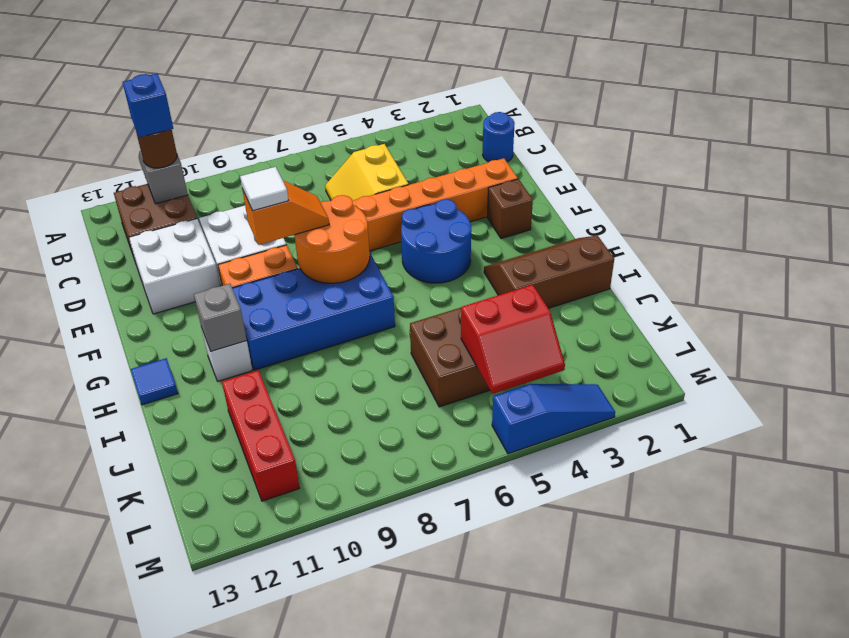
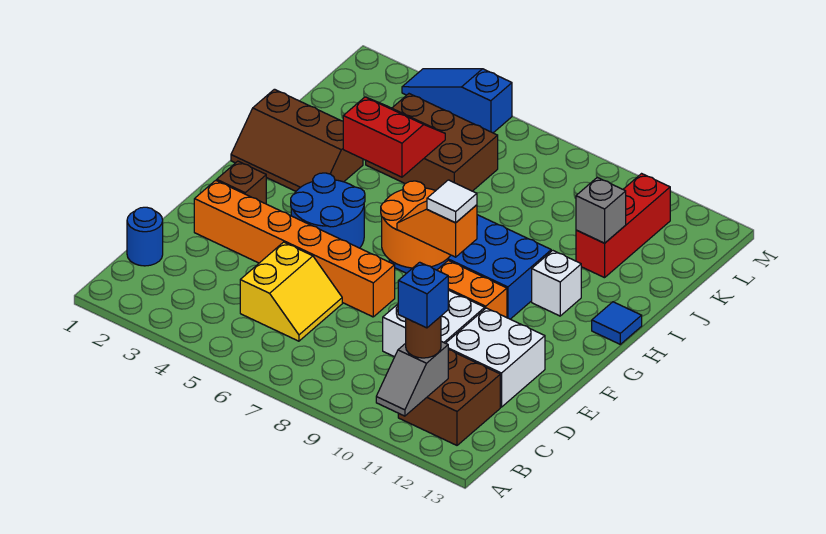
grey brick H11 level 2 -> grey brick J11 level 2
red slope K4:L5 level 2 top K -> red slope I4:J5 level 2 top I

